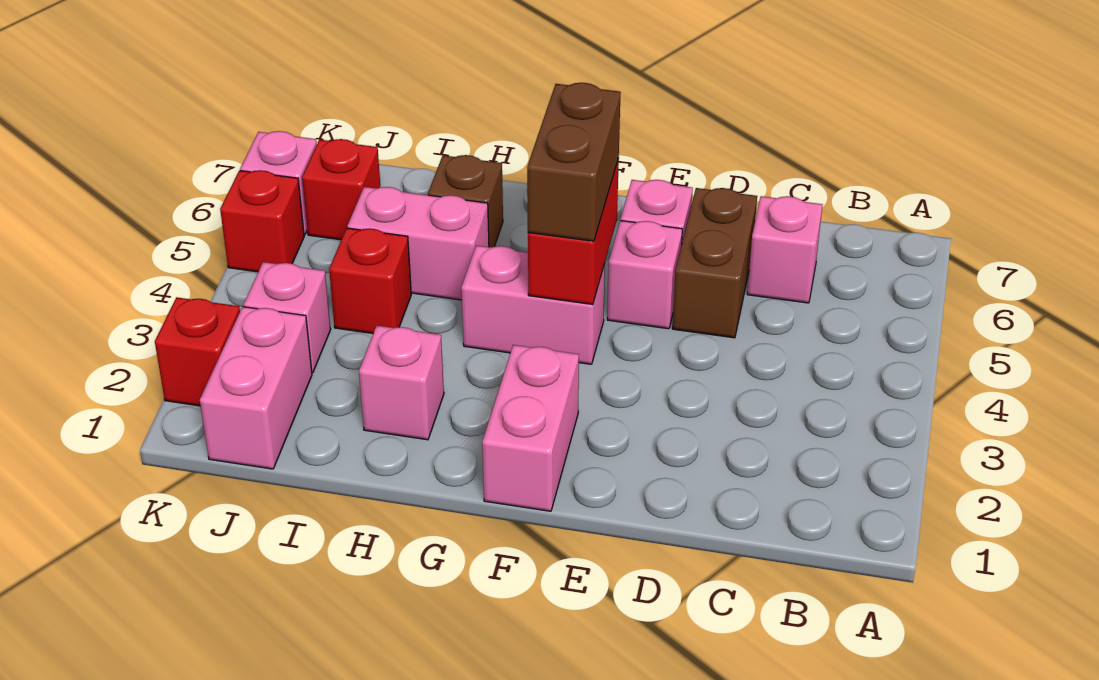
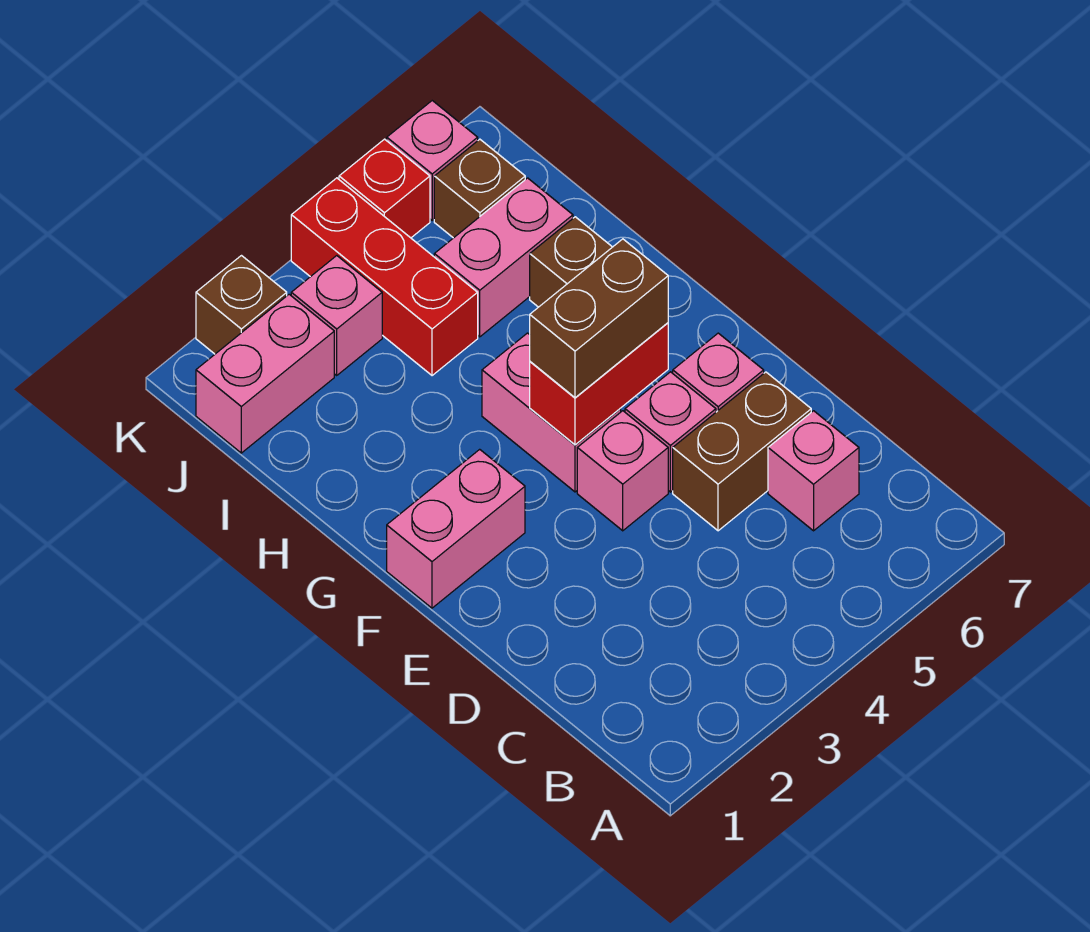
pink brick H2 level 1 -> pink brick E4 level 1
pink brick H5:I5 level 1 -> pink brick I5:I6 level 1
red brick I4 level 1 -> red brick I4:K4 level 1
red brick J6 level 1 -> brown brick J6 level 1
red brick K2 level 1 -> brown brick K2 level 1

